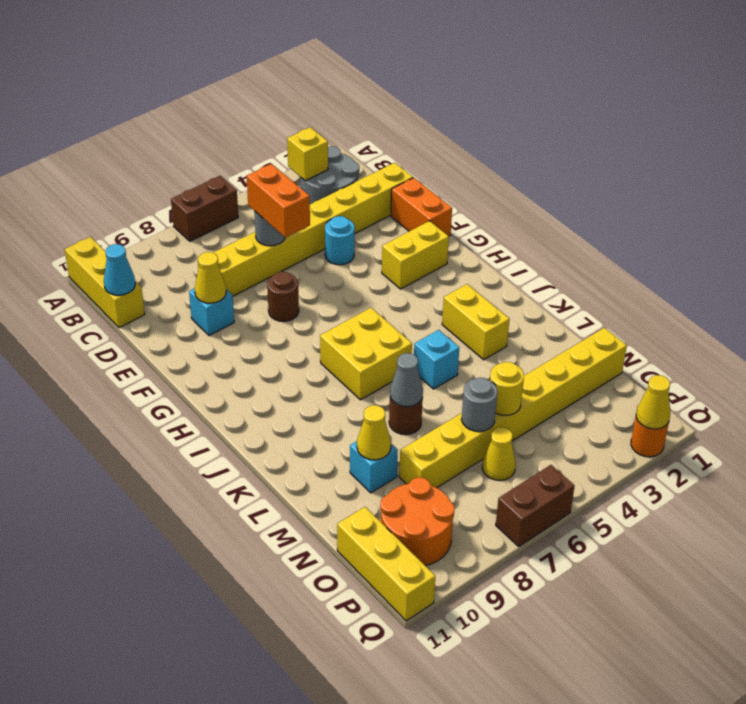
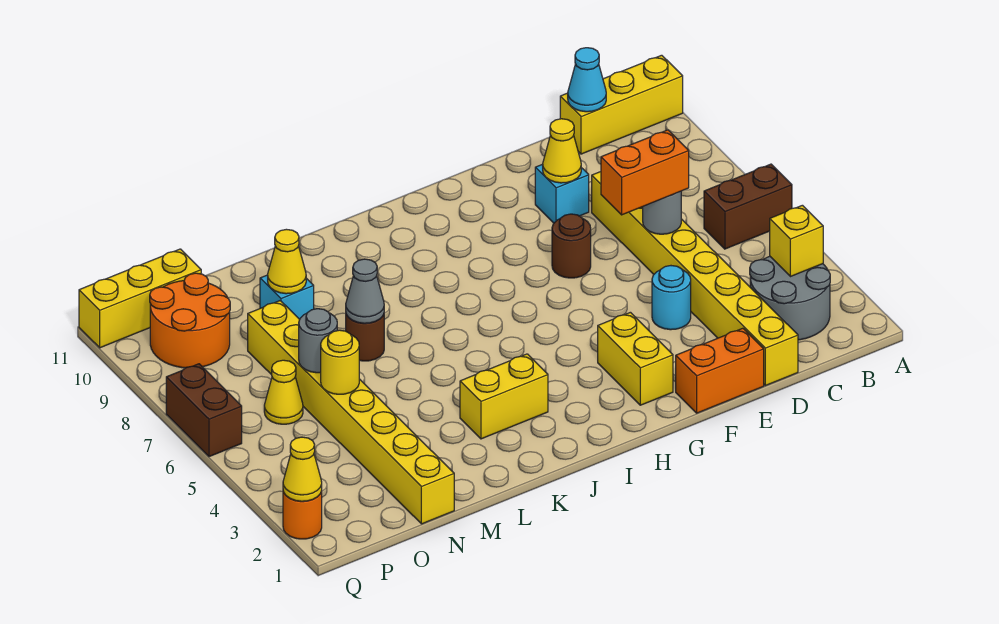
brown brick A6:A7 level 1 -> brown brick A6:B6 level 1
yellow brick I6:J7 level 1 -> none
cyan brick K5 level 1 -> none

